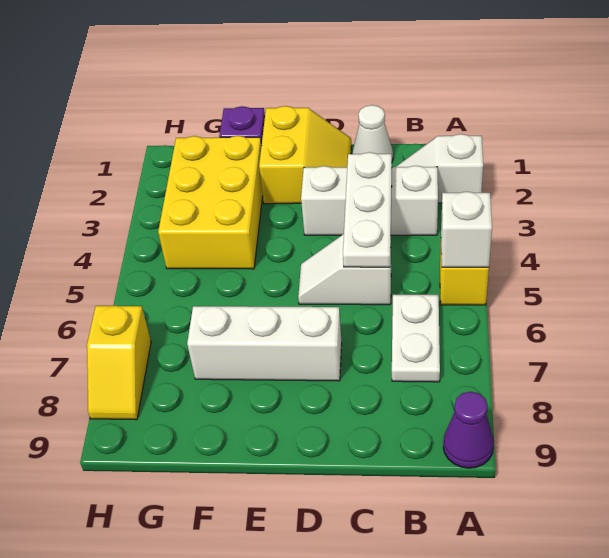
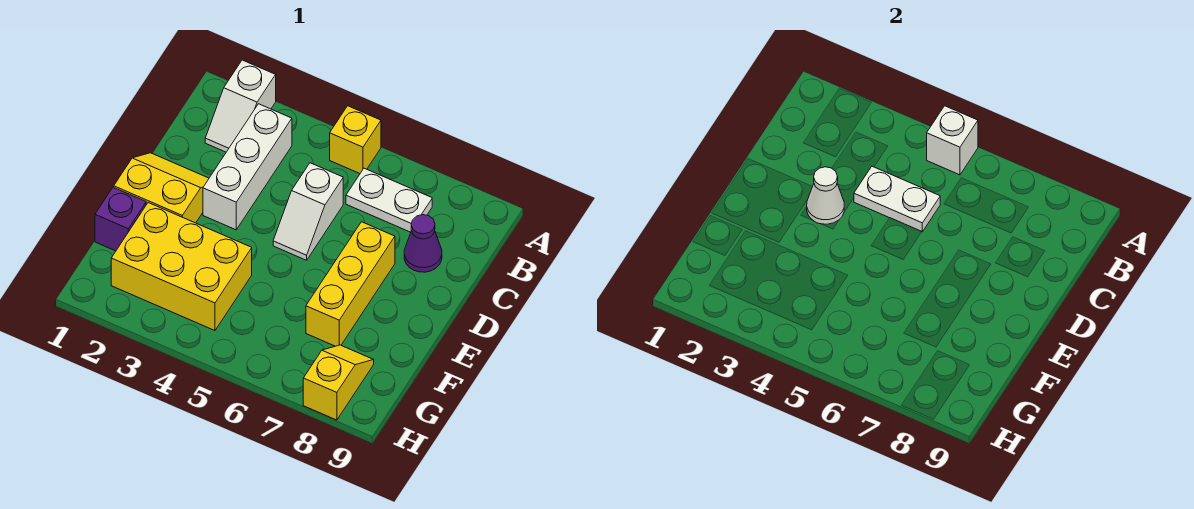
purple cone A9 level 1 -> purple cone C8 level 1
white cone C1 level 1 -> white cone D3 level 2
white plate C3:C5 level 2 -> white plate C4:C5 level 2
white brick D7:F7 level 1 -> yellow brick D7:F7 level 1
yellow slope H7:H8 level 1 top 7 -> yellow slope G8:H8 level 1 top H

